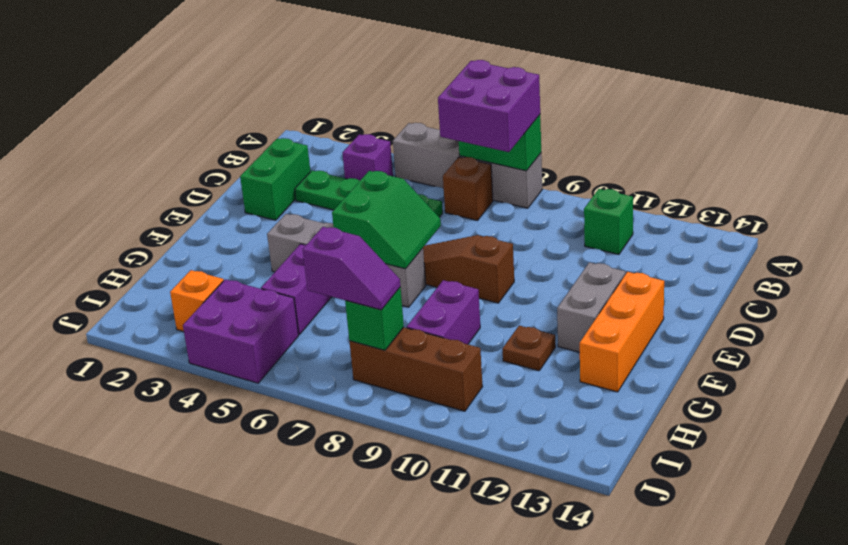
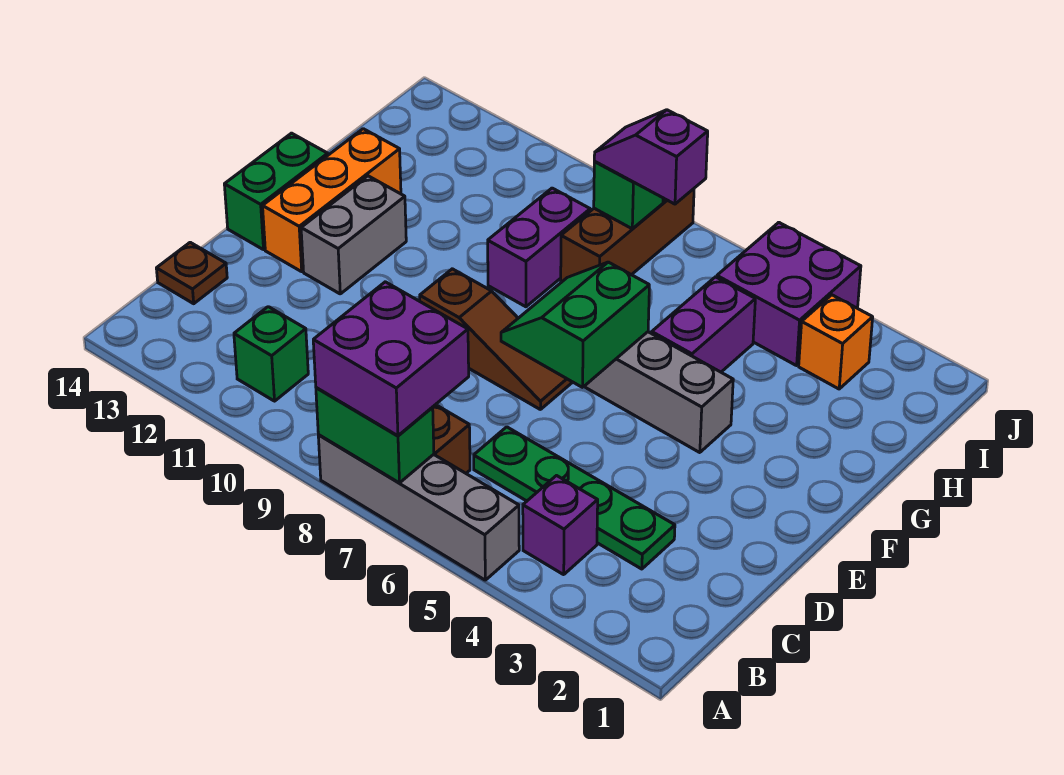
green brick C2:D2 level 1 -> green brick E14:F14 level 1
brown plate G11 level 1 -> brown plate C14 level 1
brown brick I8:I10 level 1 -> brown brick H8:J8 level 1

